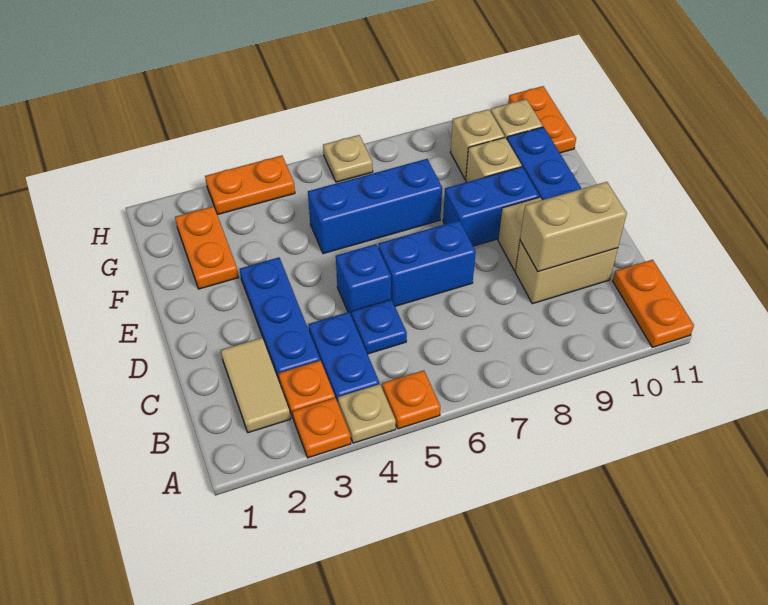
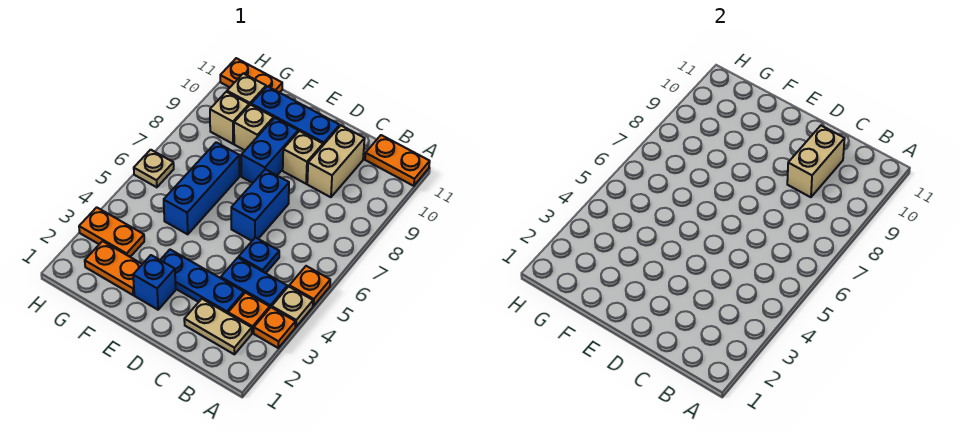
tan tile B2:C2 level 1 -> tan plate B2:C2 level 1
blue brick D5 level 1 -> blue brick E2 level 1
orange plate H3:H4 level 1 -> orange plate G3:H3 level 1

